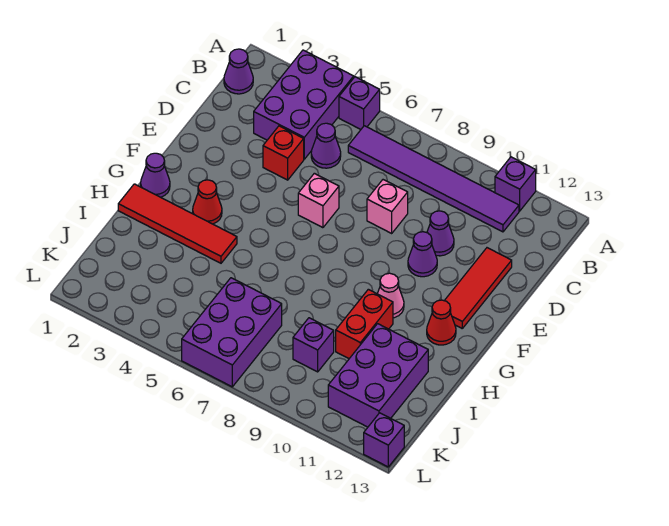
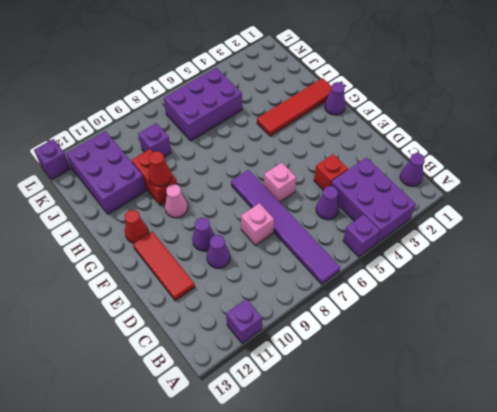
purple tile B6:B11 level 1 -> purple tile A7:F7 level 1
red cone G3 level 1 -> red cone H10 level 2
purple brick J6:L7 level 1 -> purple brick J5:K7 level 1

